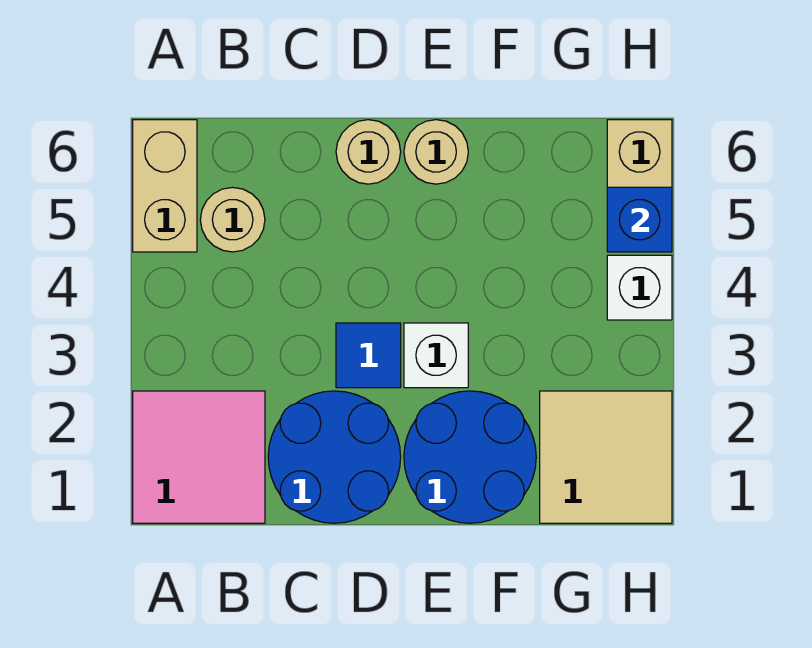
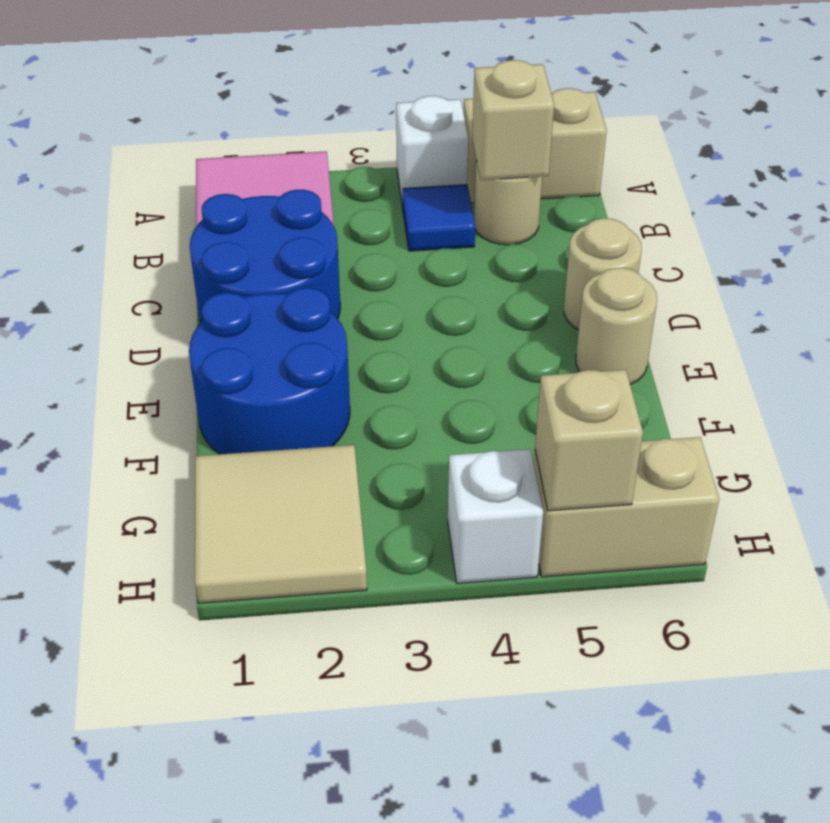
none -> tan brick B5 level 2
blue tile D3 level 1 -> blue tile B4 level 1
white brick E3 level 1 -> white brick A4 level 1
blue brick H5 level 2 -> tan brick H5 level 2

